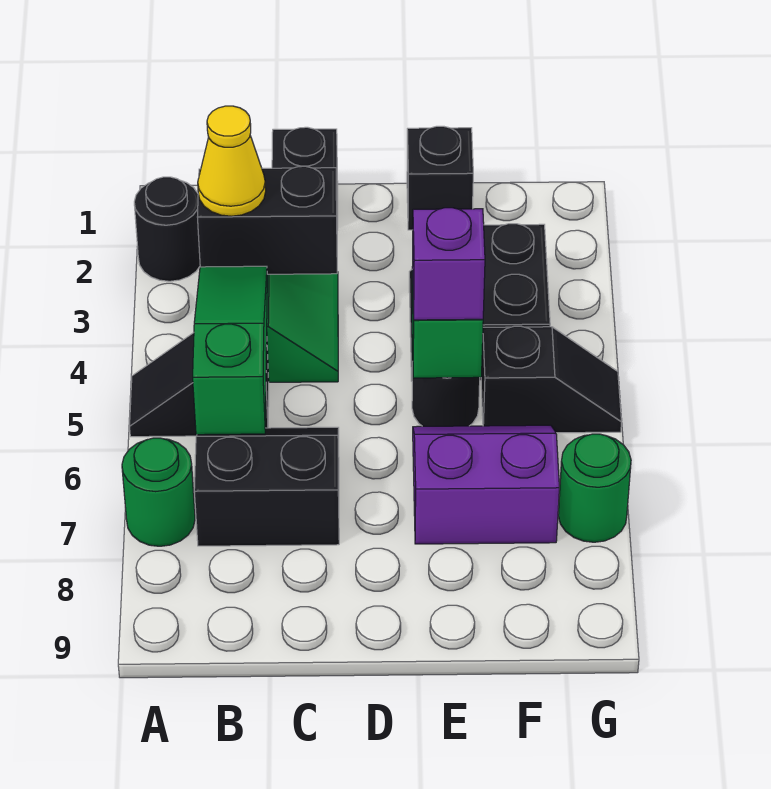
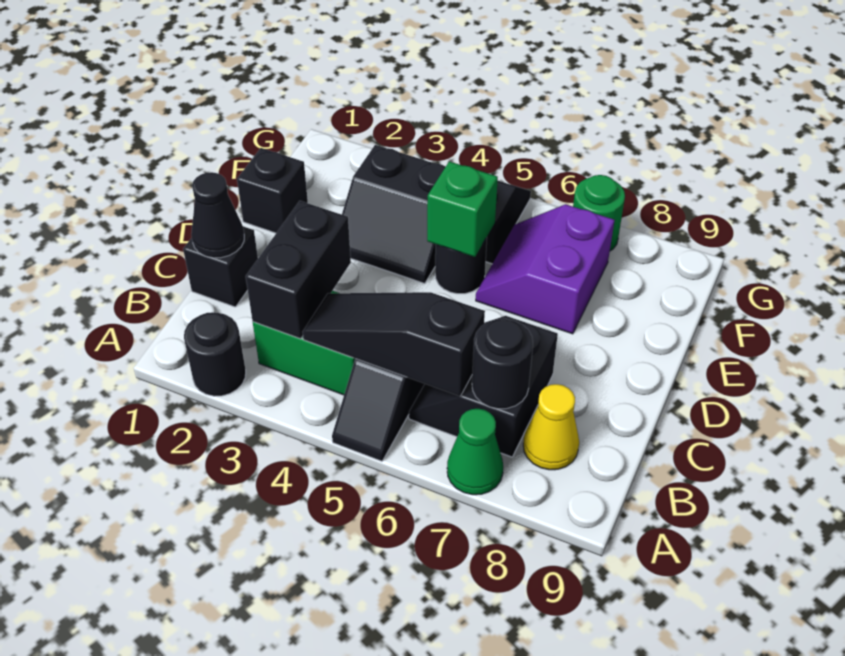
green round brick A7 level 1 -> green cone A7 level 1
yellow cone B3 level 3 -> yellow cone B8 level 1
green slope B4:B6 level 2 top 6 -> black slope B4:B6 level 2 top 6
none -> black round brick B7 level 2
none -> black cone C1 level 2
purple brick E5 level 3 -> none

